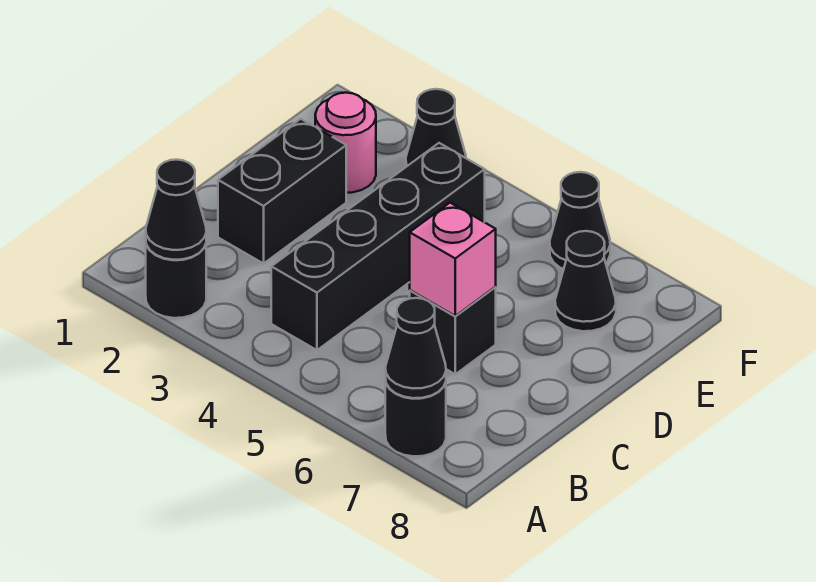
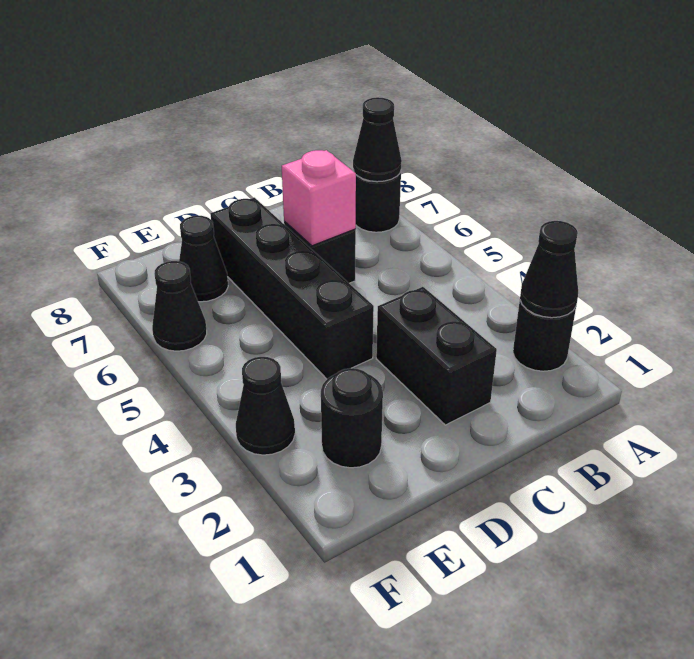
black brick B4:E4 level 1 -> black brick D4:D7 level 1
black brick C2:D2 level 1 -> black brick C2:C3 level 1
pink round brick E2 level 1 -> black round brick E2 level 1

